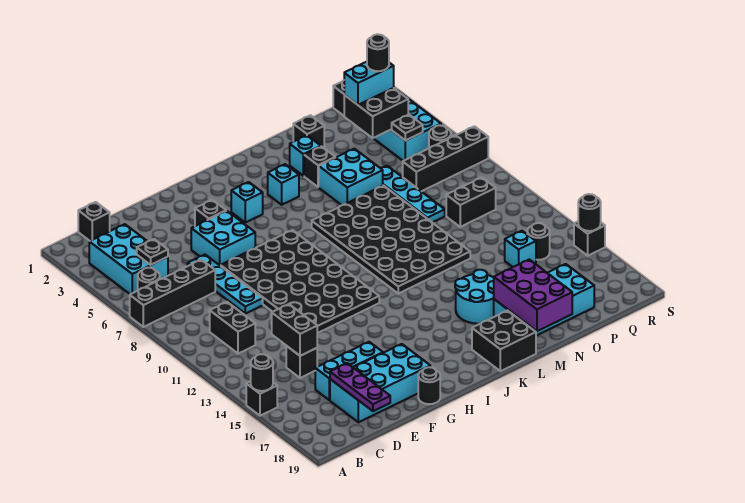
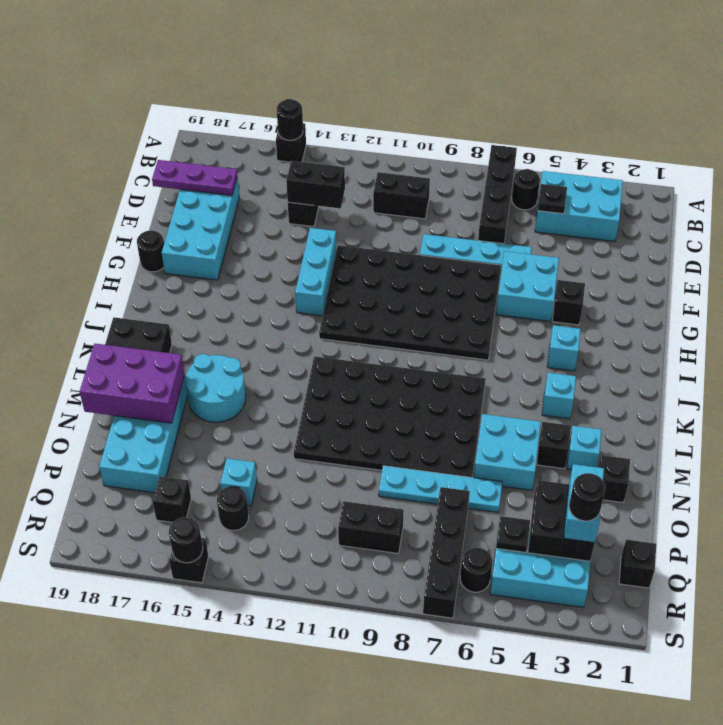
black brick C1 level 1 -> black brick Q16 level 1
cyan brick D16:F16 level 1 -> cyan brick F13:H13 level 1
black brick P10:Q10 level 1 -> black brick Q9:Q10 level 1

